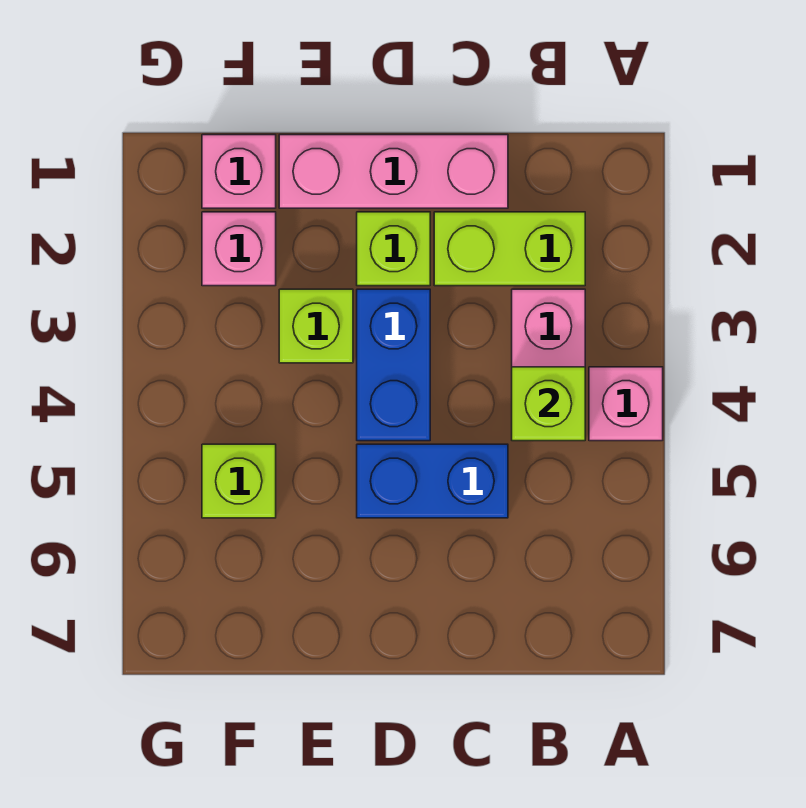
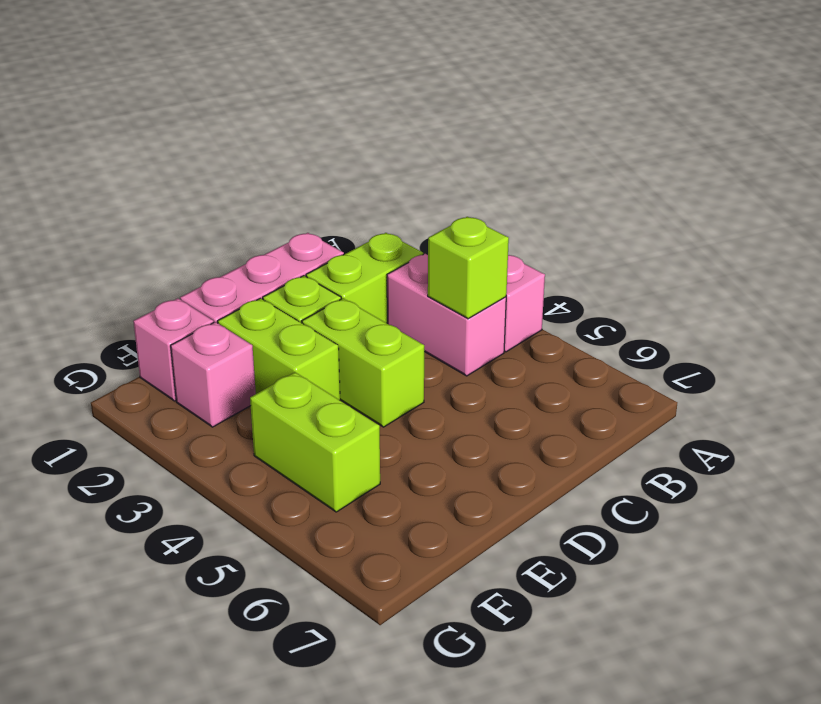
blue brick C5:D5 level 1 -> none
blue brick D3:D4 level 1 -> lime brick D3:D4 level 1
lime brick E3 level 1 -> lime brick E2:E3 level 1
lime brick F5 level 1 -> lime brick F4:F5 level 1

